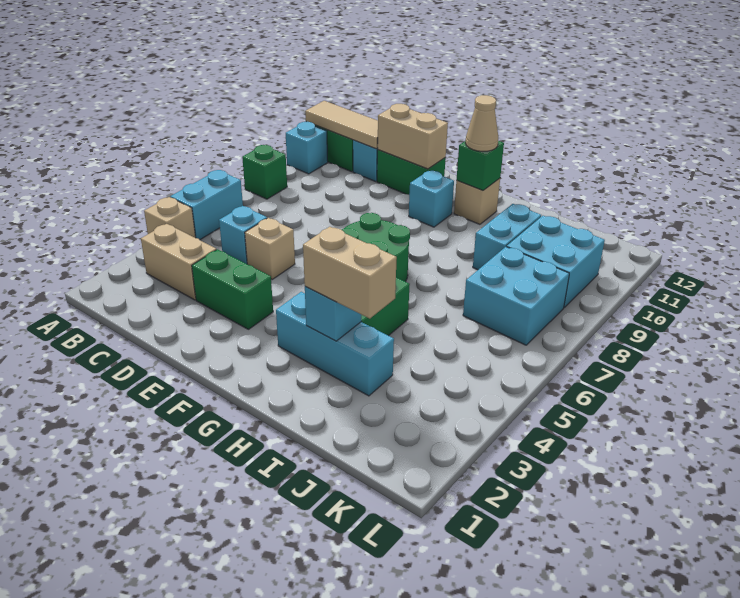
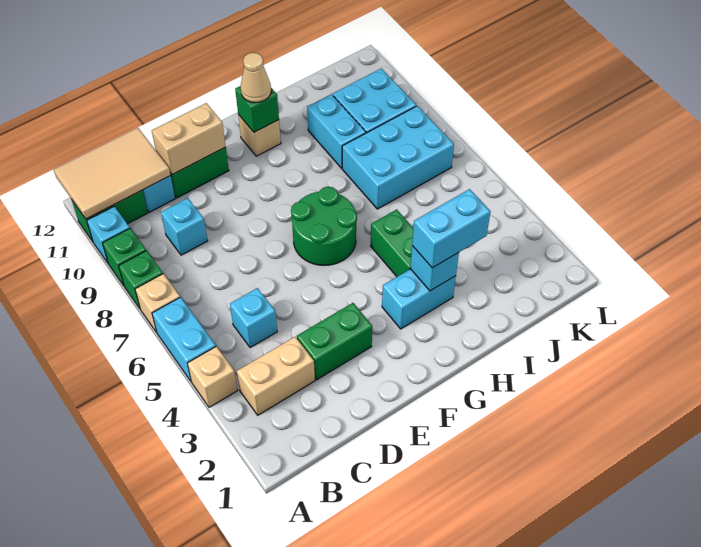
none -> green brick A9 level 1
tan tile A11:C11 level 2 -> tan tile A11:C12 level 2
tan brick D5 level 1 -> tan brick A7 level 1
cyan brick F10 level 1 -> cyan brick C9 level 1
cyan brick G3:I3 level 1 -> cyan brick G3:H3 level 1
tan brick H3:I3 level 3 -> cyan brick H3:I3 level 3
cyan brick J7:K8 level 1 -> cyan brick I7:K8 level 1

